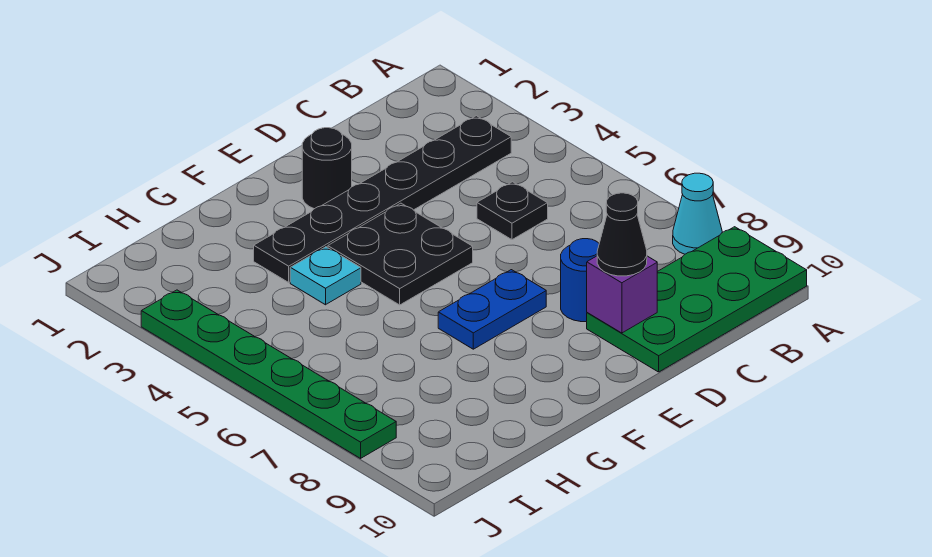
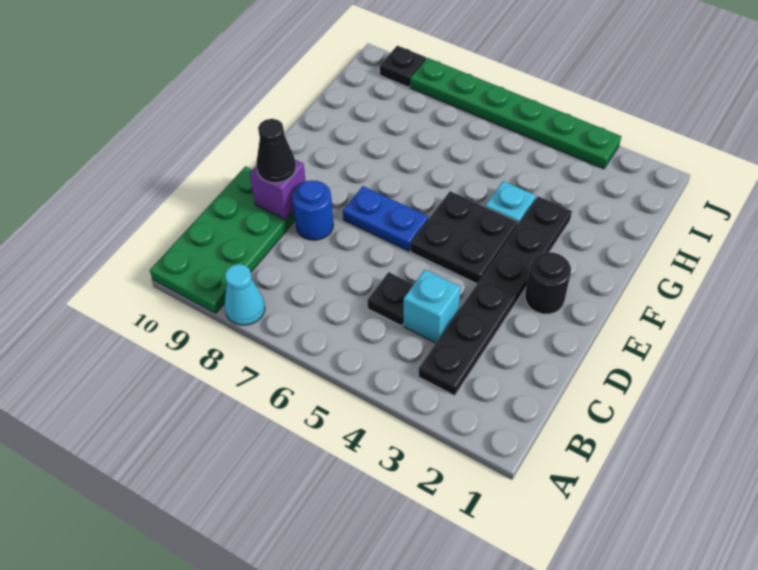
none -> cyan brick C4 level 1
blue plate E7:F7 level 1 -> blue plate E6:E7 level 1
none -> black plate J9 level 1

